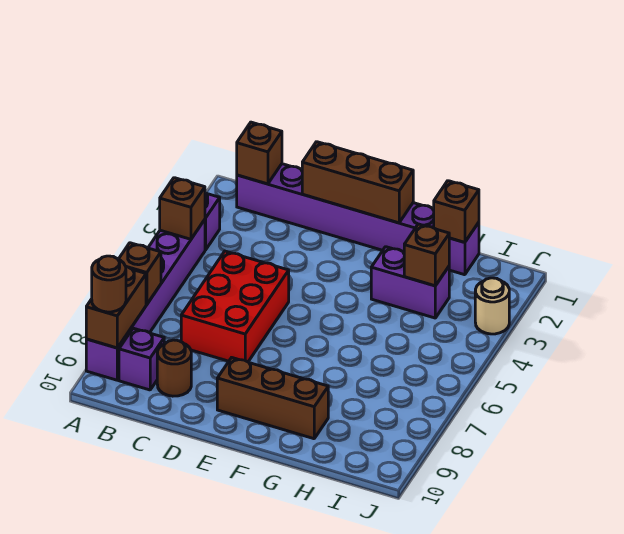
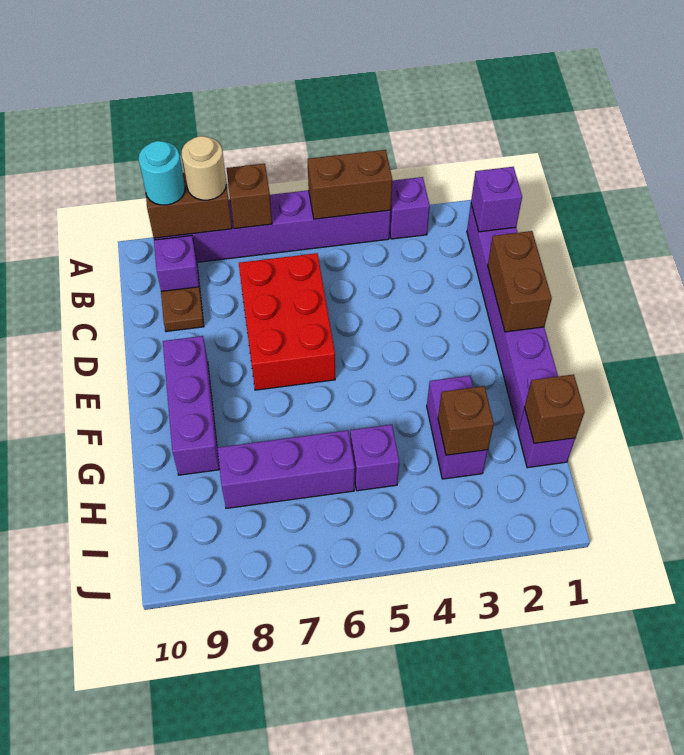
brown brick A4 level 2 -> brown brick A4:A5 level 2
brown round brick A9 level 3 -> cyan round brick A9 level 3
brown brick B1 level 2 -> purple brick B1 level 2
red brick C5:D7 level 1 -> red brick C6:E7 level 1
brown round brick C9 level 1 -> brown plate C9 level 1
brown brick D1:F1 level 2 -> brown brick D1:E1 level 2
brown brick E9:G9 level 1 -> purple brick E9:G9 level 1
none -> purple brick H5 level 1
none -> purple brick H6:H8 level 1
tan round brick J3 level 1 -> tan round brick A8 level 3

